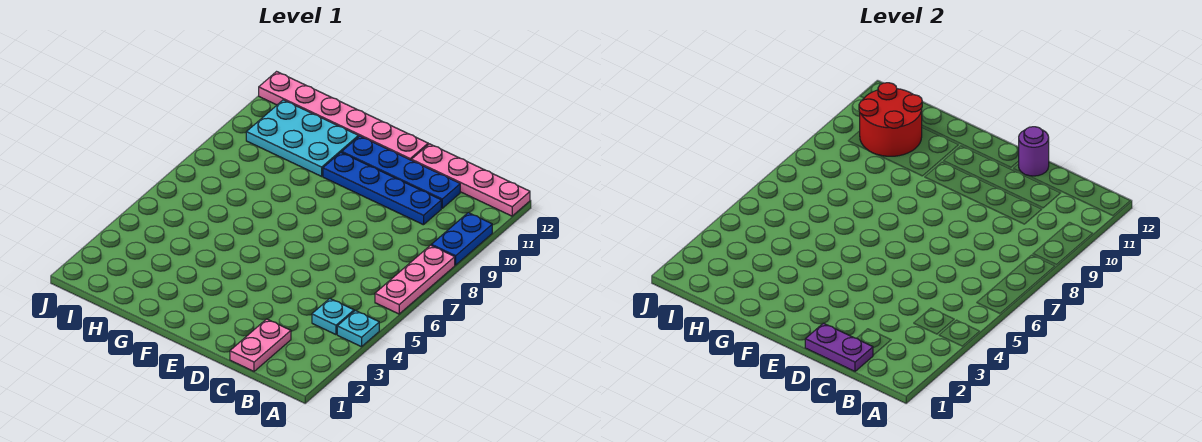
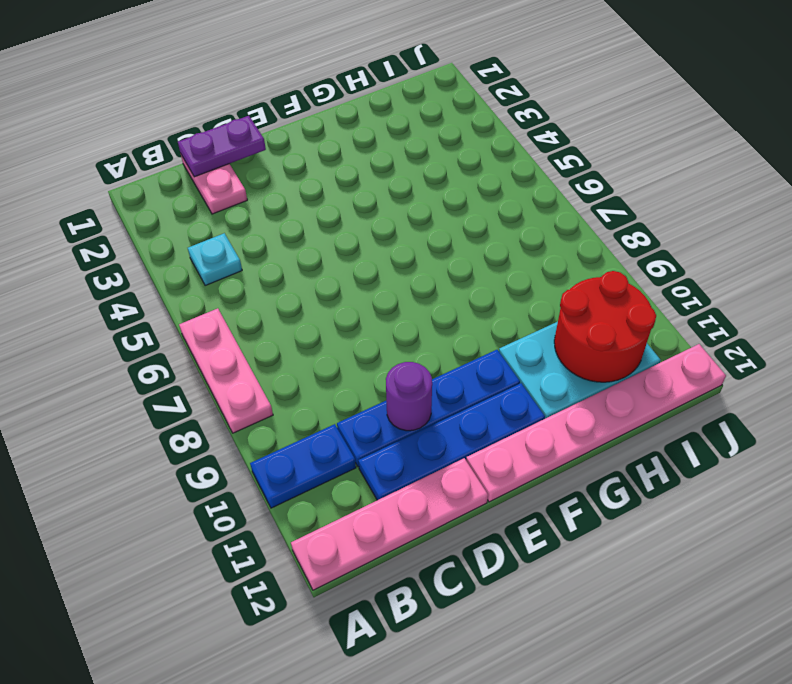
cyan plate A4 level 1 -> none
blue plate A9:A10 level 1 -> blue plate A10:B10 level 1
purple round brick D12 level 2 -> purple round brick D10 level 2

